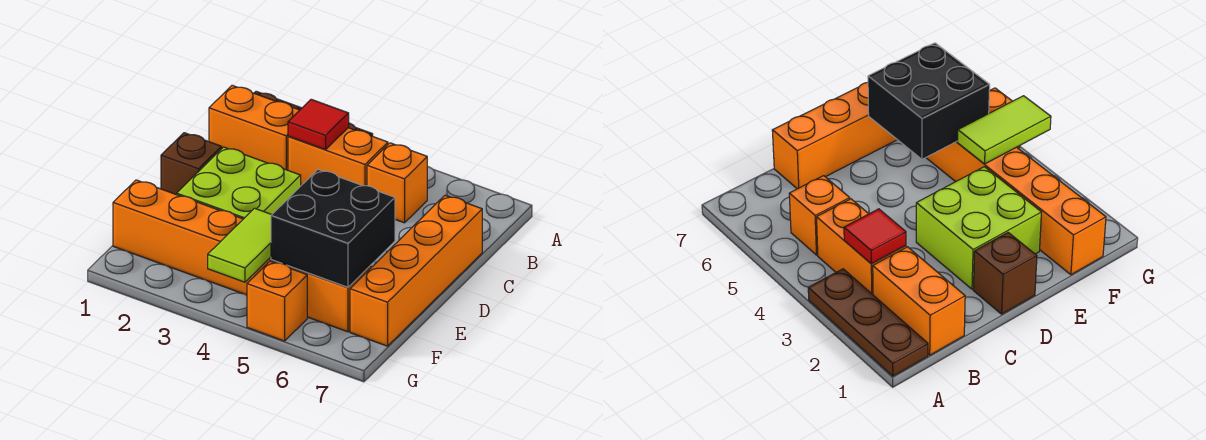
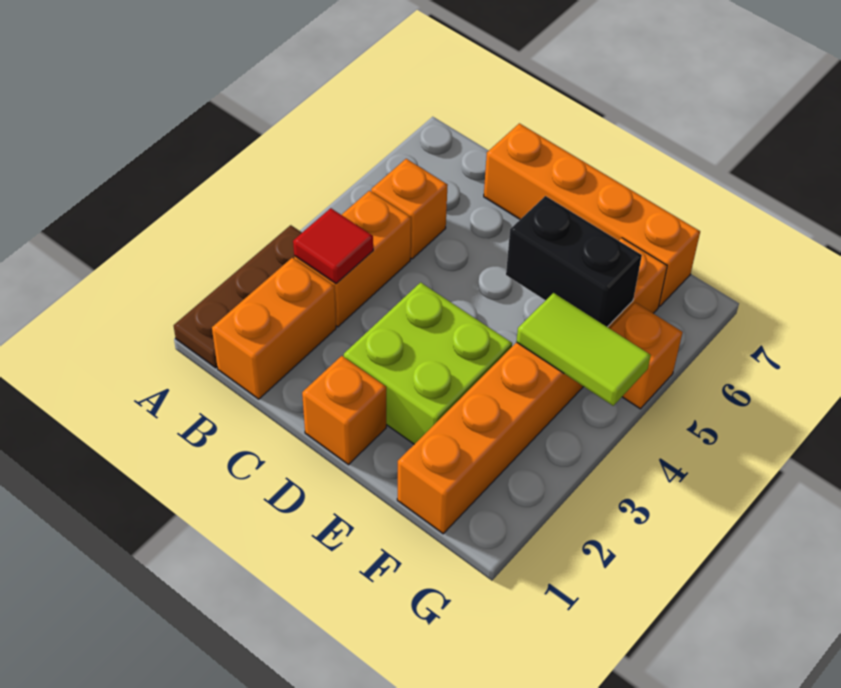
brown brick D1 level 1 -> orange brick D1 level 1
black brick E5:F6 level 2 -> black brick E5:F5 level 2

